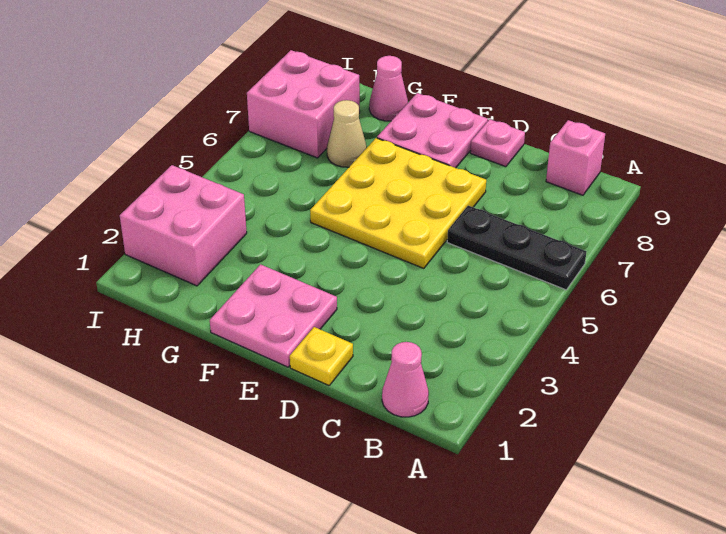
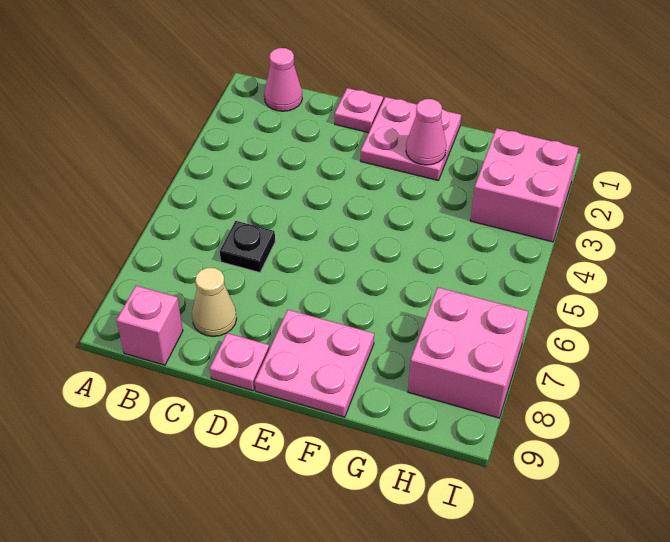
black plate A6:C6 level 1 -> black plate C6 level 1
yellow plate D1 level 1 -> pink plate D1 level 1
yellow plate D5:F7 level 1 -> none
tan cone G7 level 1 -> tan cone C8 level 1
pink cone G9 level 1 -> pink cone F2 level 2

